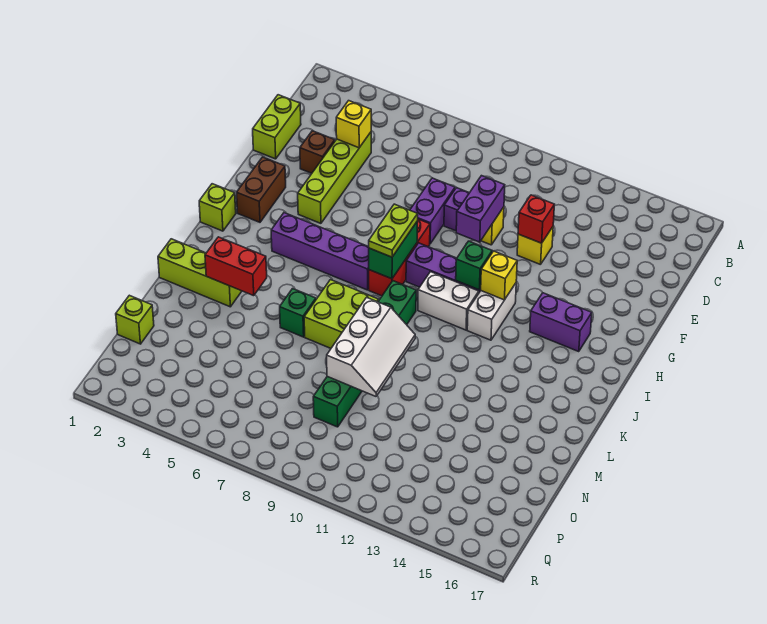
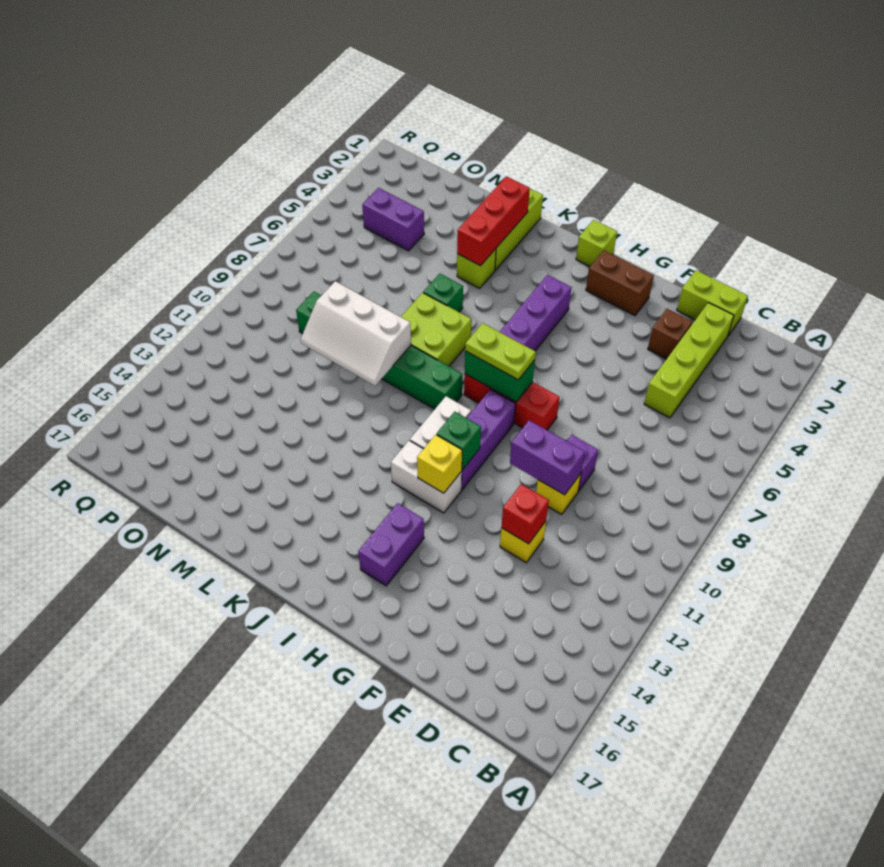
lime brick D4:G4 level 1 -> lime brick D2:D5 level 1
yellow brick D4 level 2 -> none
purple brick E8:F8 level 1 -> purple brick O4:P4 level 1
red brick L3:L4 level 2 -> red brick L2:L4 level 2
lime brick O1 level 1 -> lime brick L4 level 1

